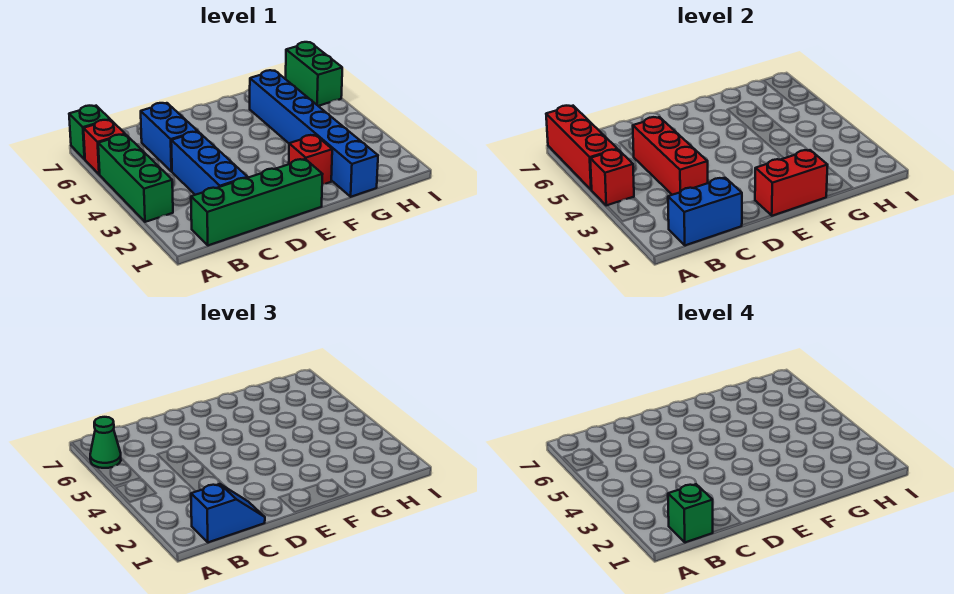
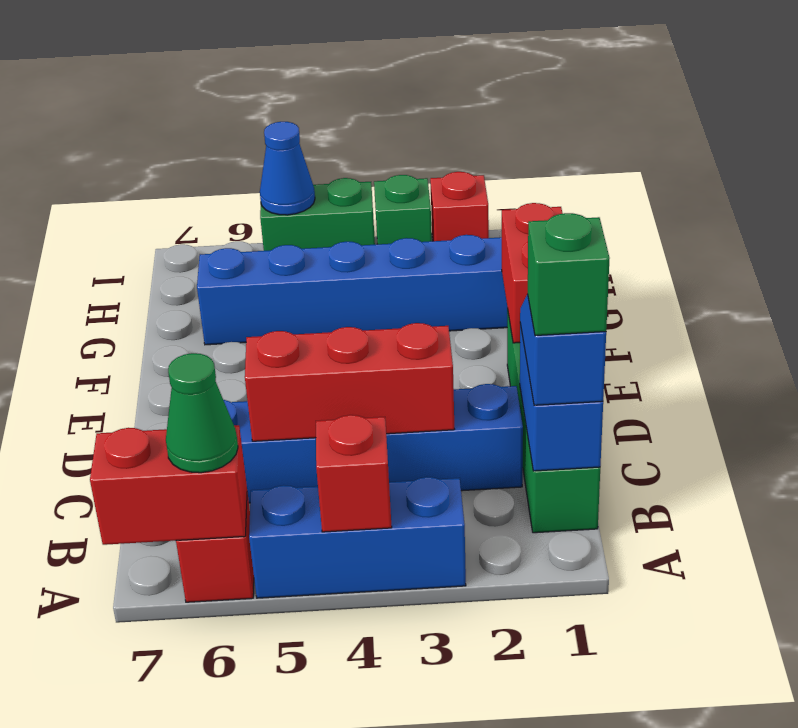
green brick A3:A5 level 1 -> blue brick A3:A5 level 1
red brick A5:A7 level 2 -> red brick A6:A7 level 2
green brick A7 level 1 -> green brick I3 level 1
red brick F2 level 1 -> red brick I2 level 1
none -> blue cone I5 level 2
green brick I6:I7 level 1 -> green brick I4:I5 level 1

